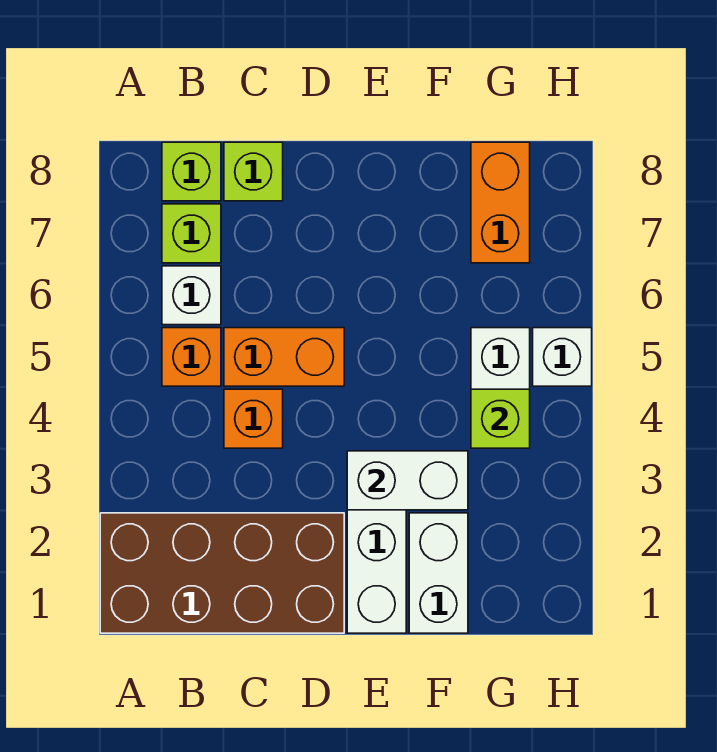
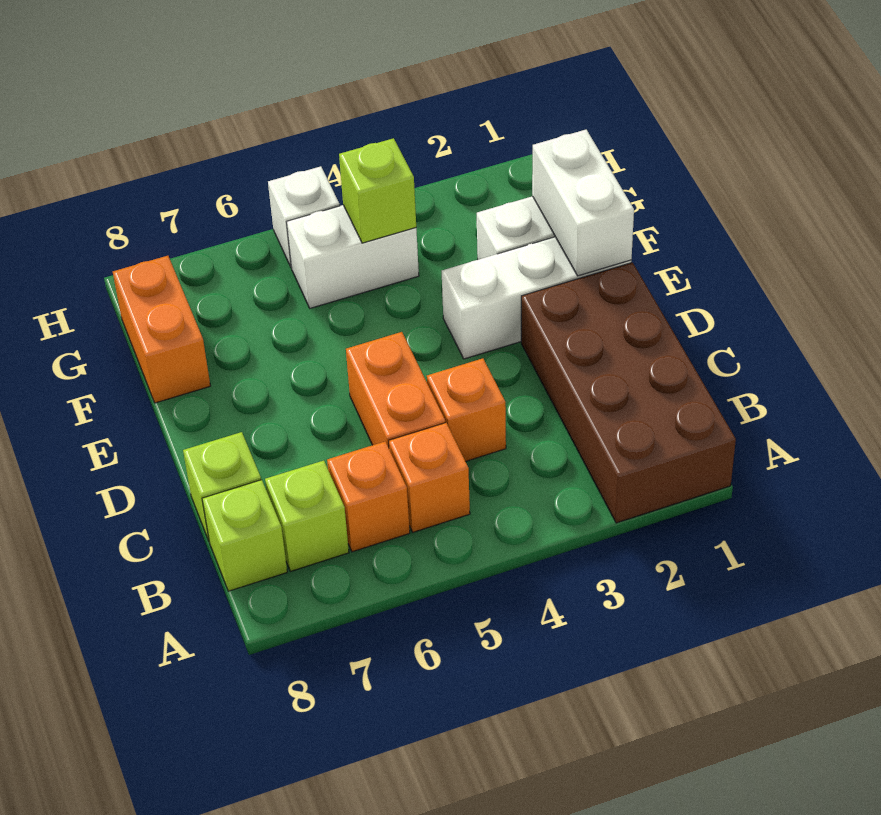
white brick B6 level 1 -> orange brick B6 level 1
white brick E3:F3 level 2 -> white brick E1:F1 level 2
orange brick G7:G8 level 1 -> orange brick F8:G8 level 1

